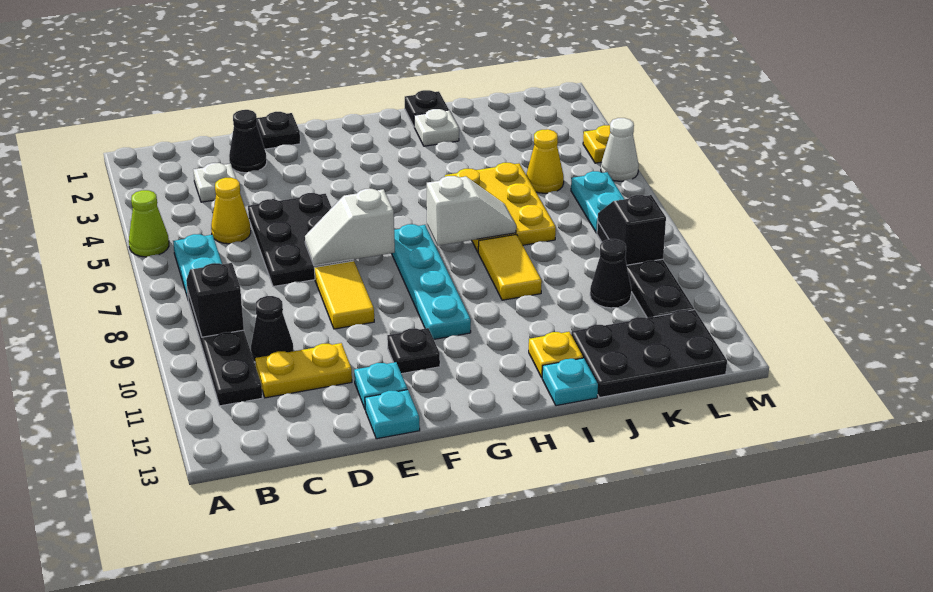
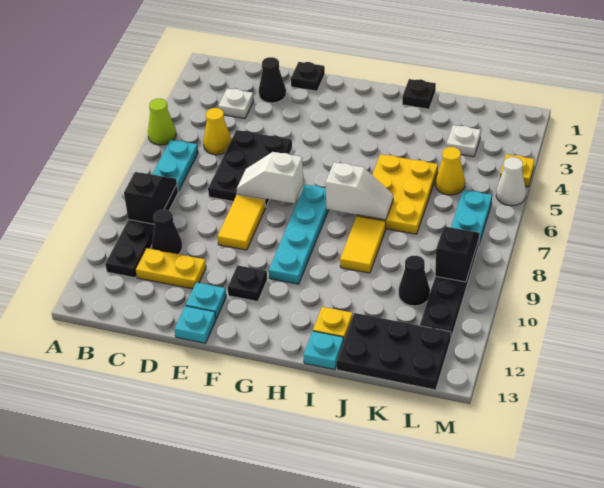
white plate I2 level 1 -> white plate K3 level 1

